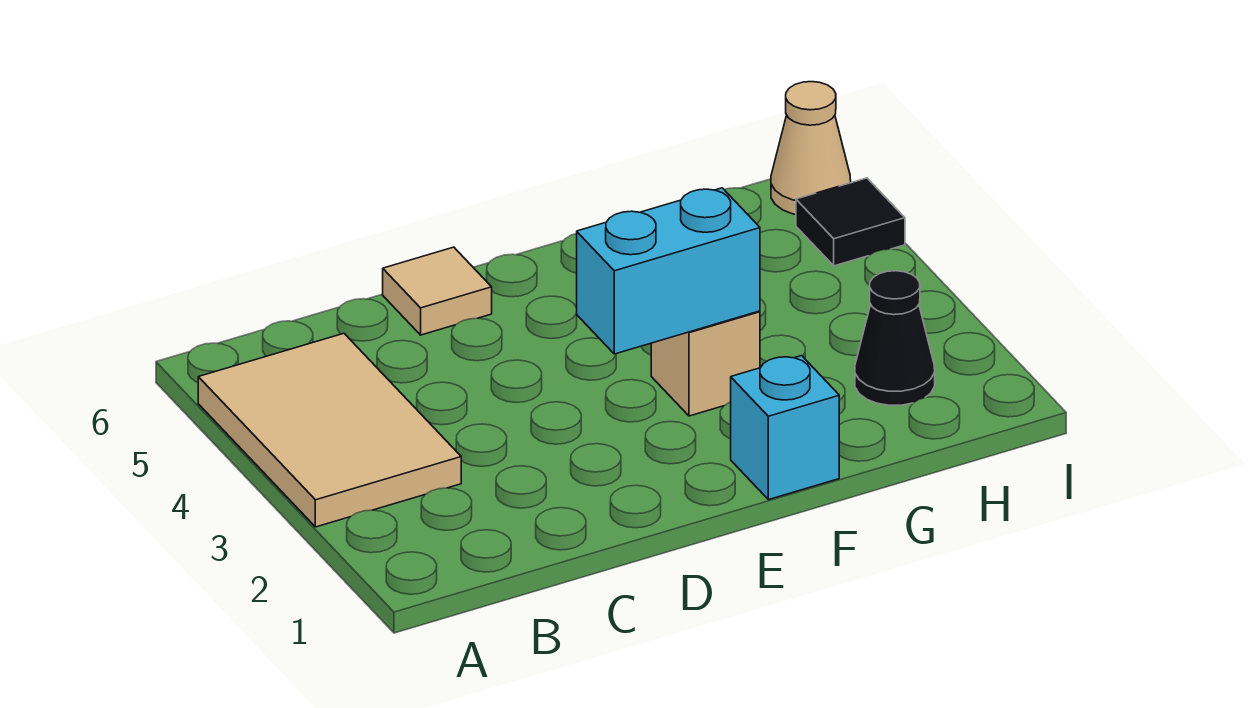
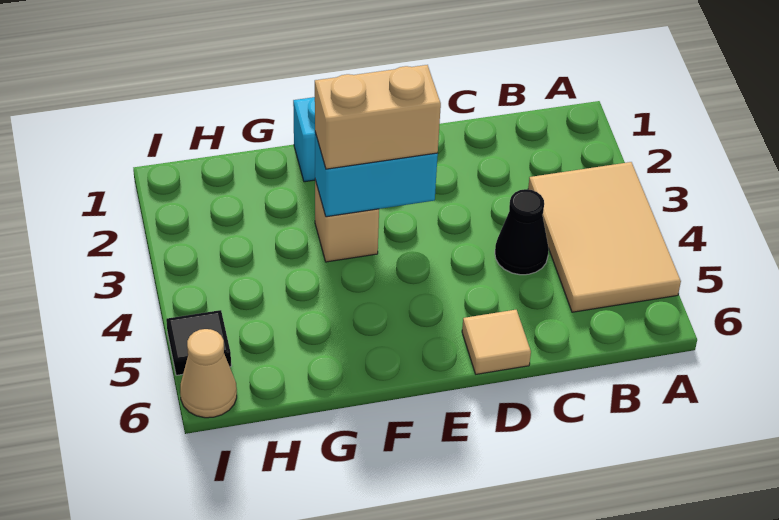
none -> tan brick E3:F3 level 3
black cone H2 level 1 -> black cone C4 level 1

